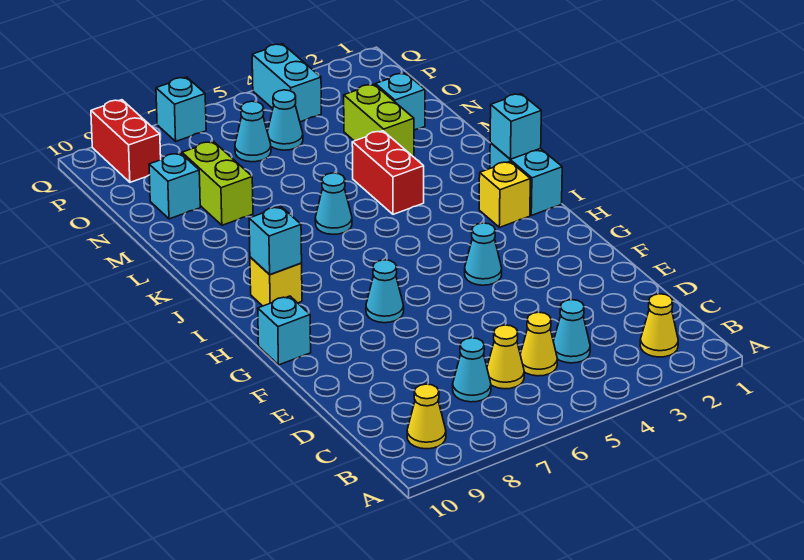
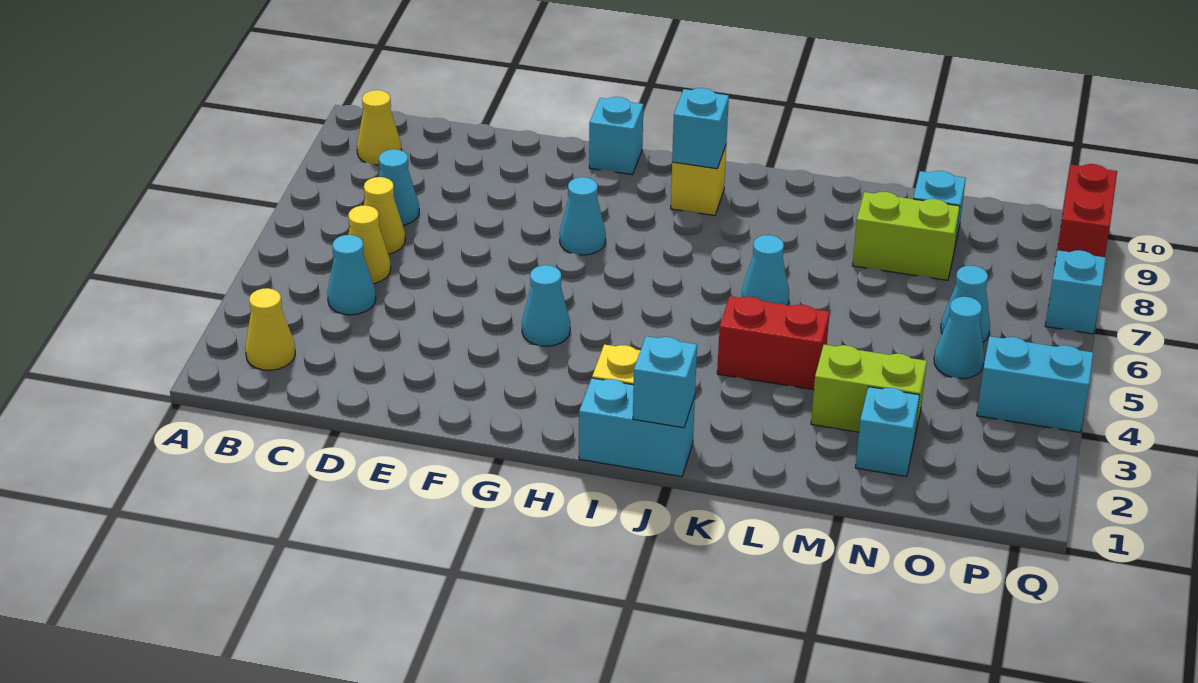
red brick P9:Q9 level 1 -> red brick Q9:Q10 level 1

